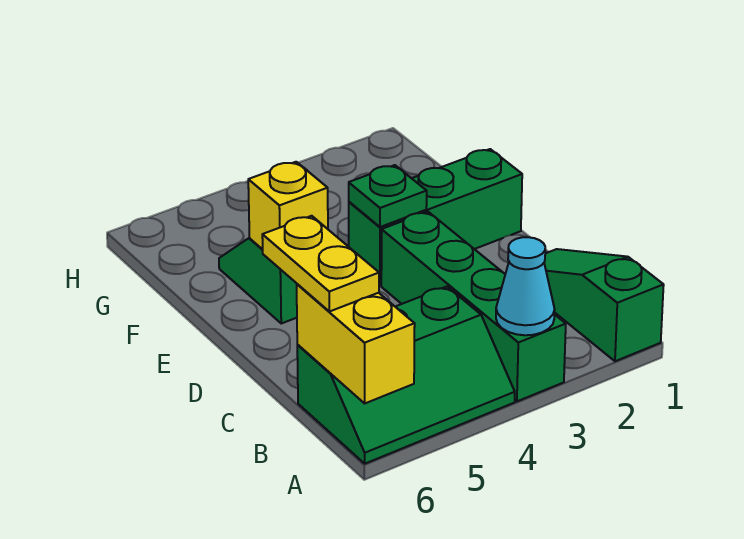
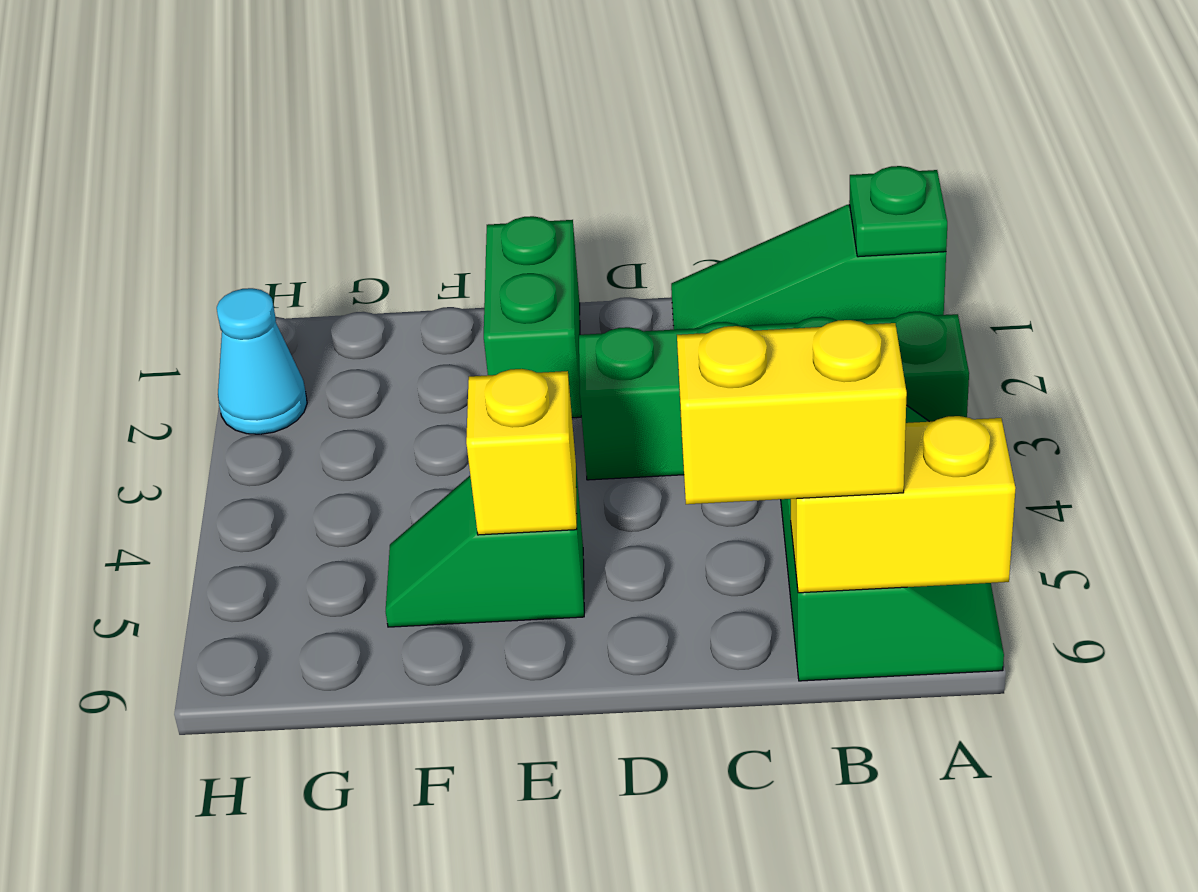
cyan cone A3 level 2 -> cyan cone H2 level 1
yellow plate B6:C6 level 3 -> yellow brick B6:C6 level 3
green brick E1:E3 level 1 -> green brick E1:E2 level 1
green plate E3 level 2 -> green plate A1 level 2

